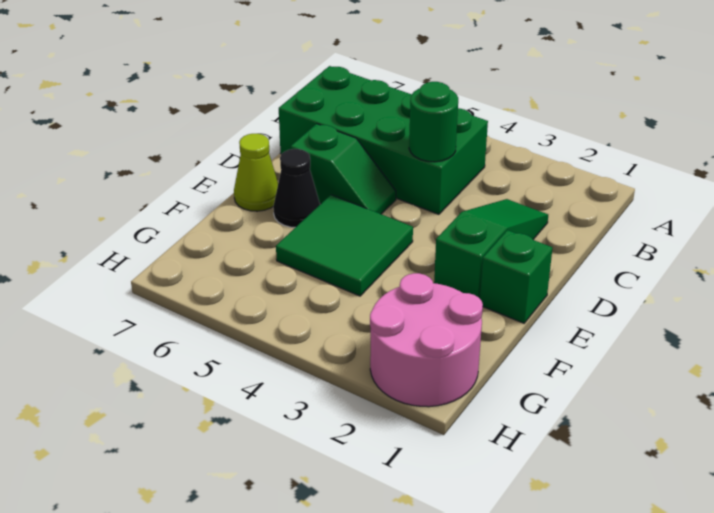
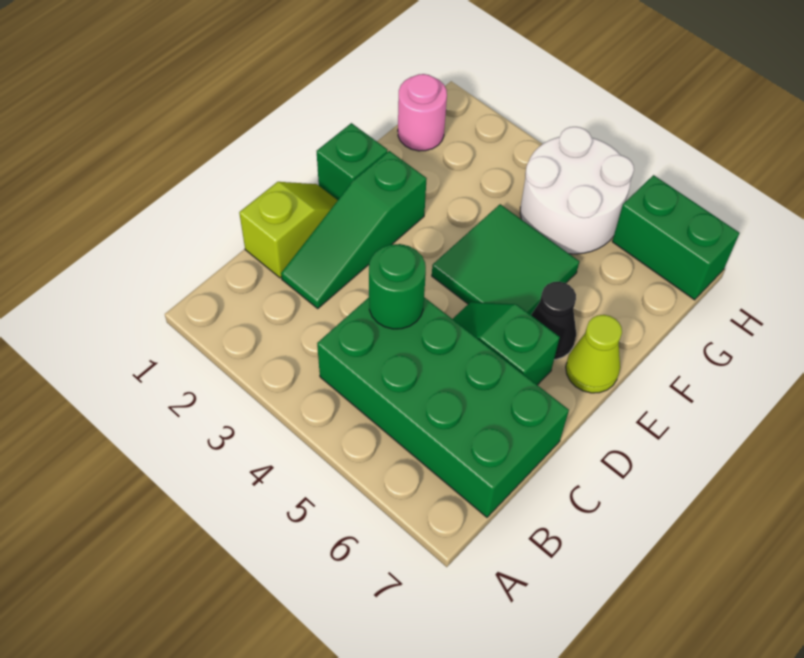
none -> lime slope C1:D1 level 1 top C
pink round brick G1:H2 level 1 -> pink round brick G1 level 1
none -> white round brick G4:H5 level 1
none -> green brick H6:H7 level 1

